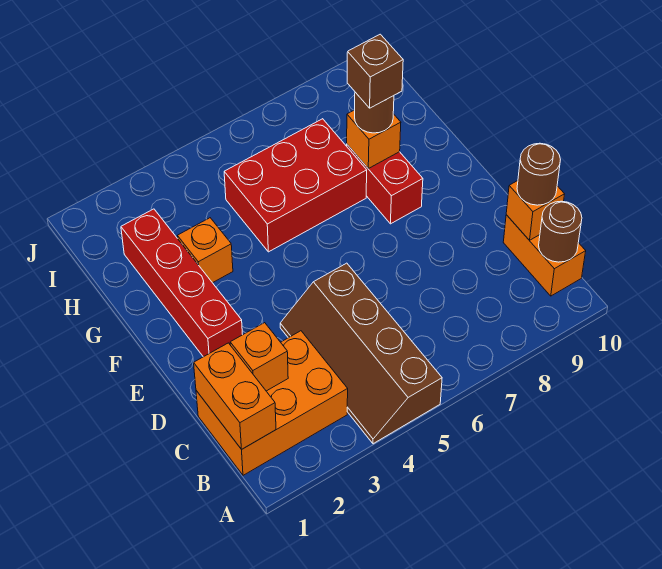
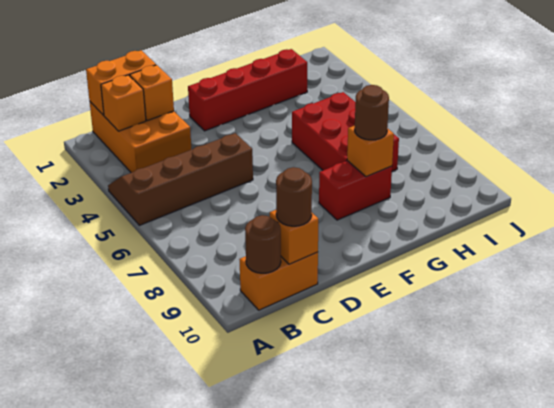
orange brick G3 level 1 -> orange brick B2 level 2
brown brick G8 level 4 -> none

